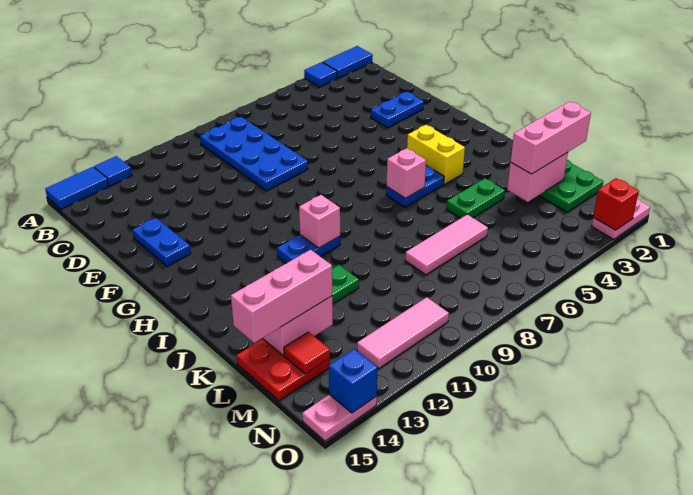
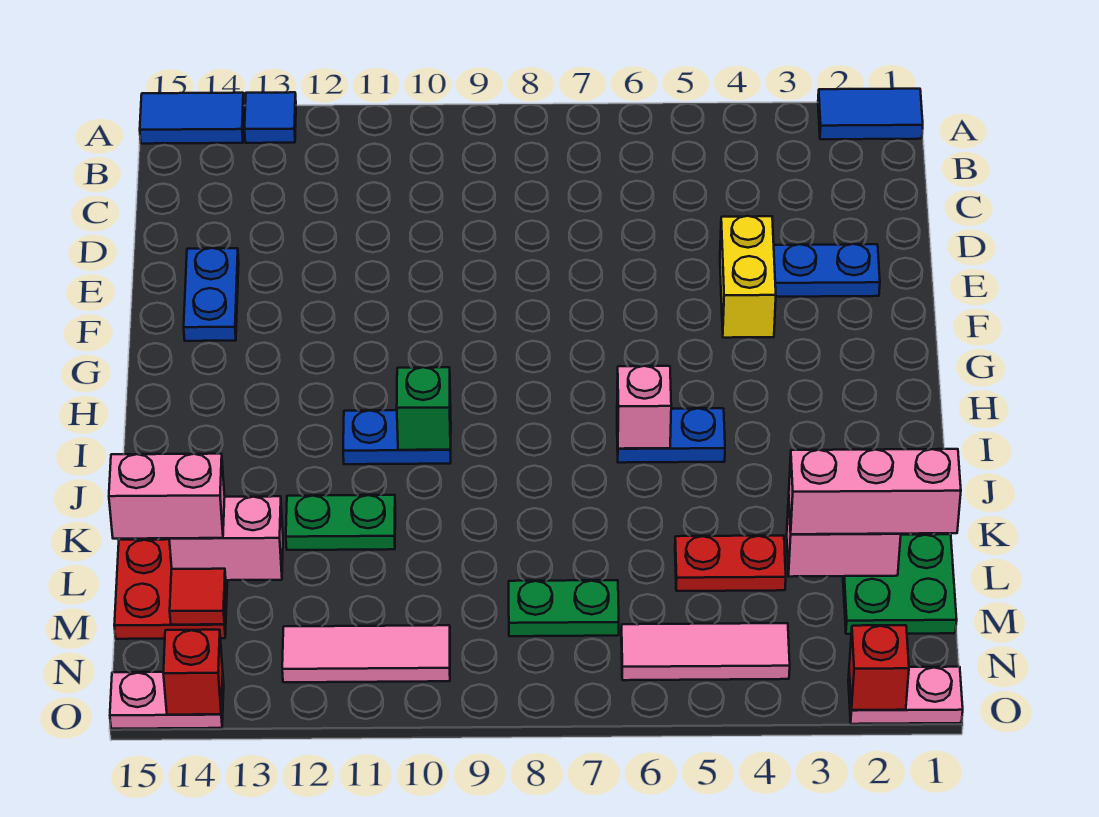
blue tile A3 level 1 -> none
blue plate B8:E9 level 1 -> none
yellow brick H4:I4 level 1 -> yellow brick E4:F4 level 1
pink brick I10 level 2 -> green brick I10 level 2
green plate K4:K5 level 1 -> green plate M7:M8 level 1
none -> red plate L4:L5 level 1
pink tile L6:L8 level 1 -> pink tile N4:N6 level 1
pink brick L13:L15 level 3 -> pink brick L14:L15 level 3
blue brick O14 level 2 -> red brick O14 level 2

